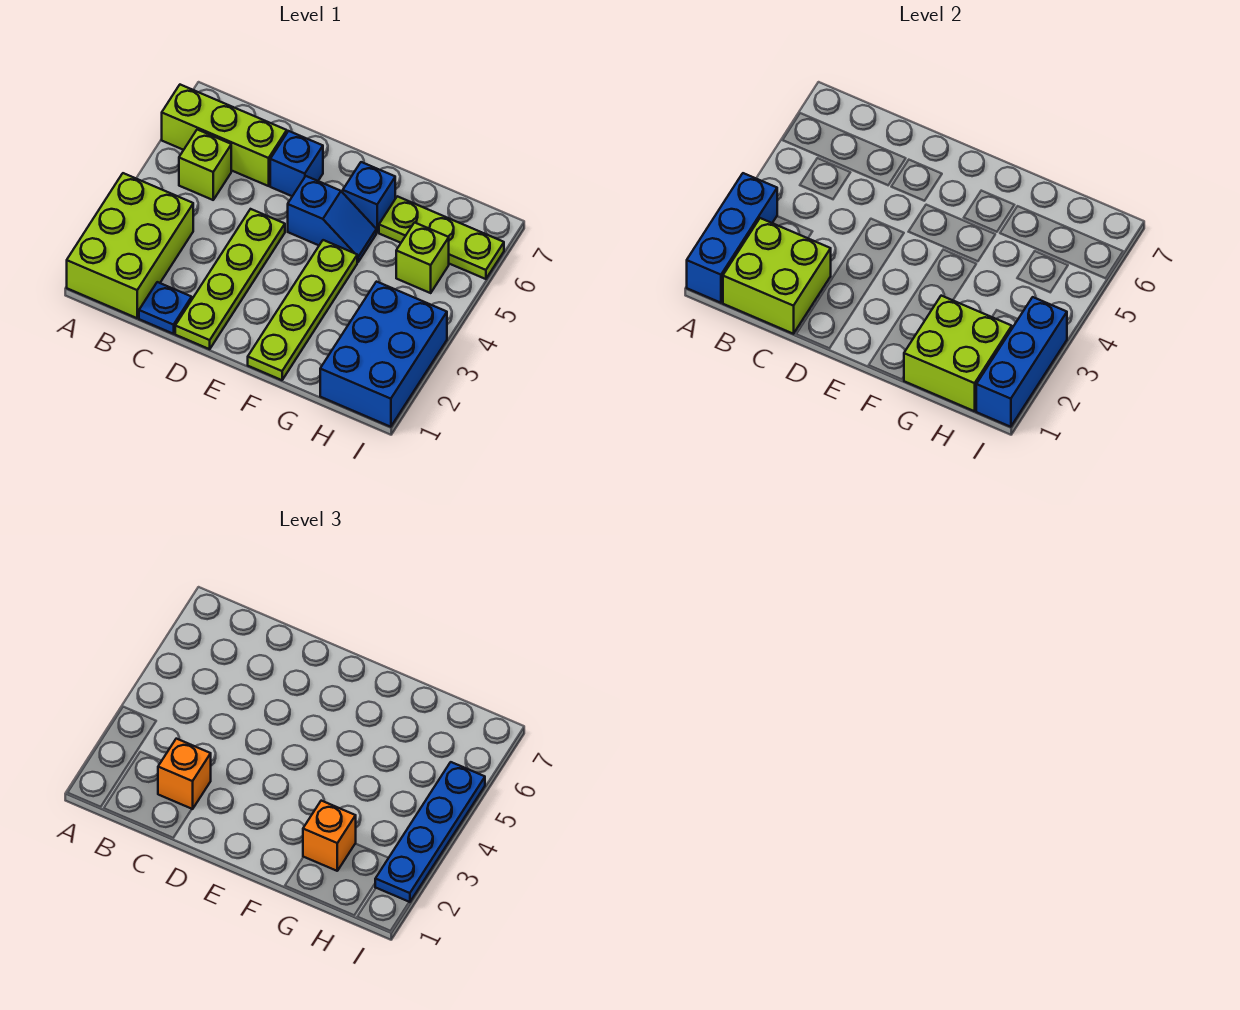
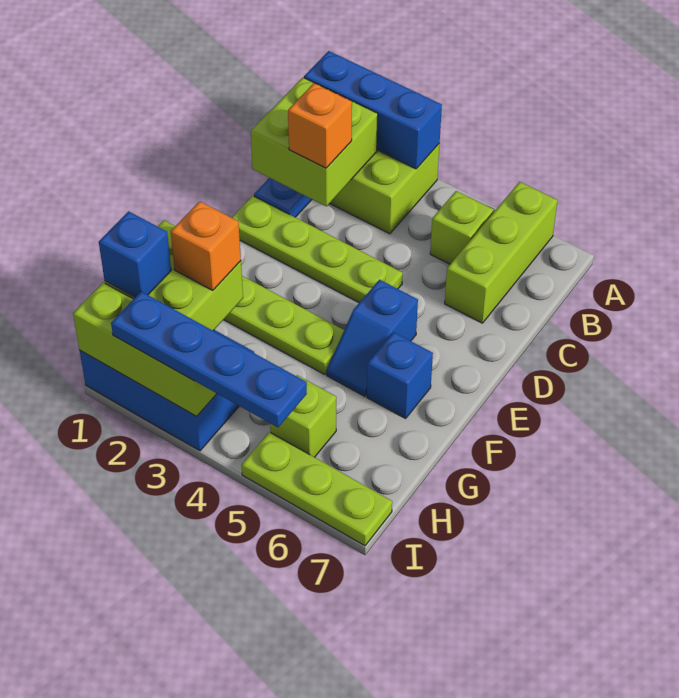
blue brick D6 level 1 -> blue brick H1 level 3
lime plate G6:I6 level 1 -> lime plate I5:I7 level 1
blue brick I1:I3 level 2 -> lime brick I1:I3 level 2

